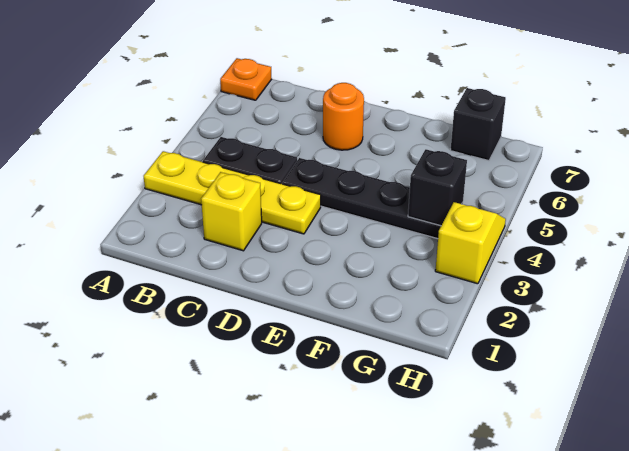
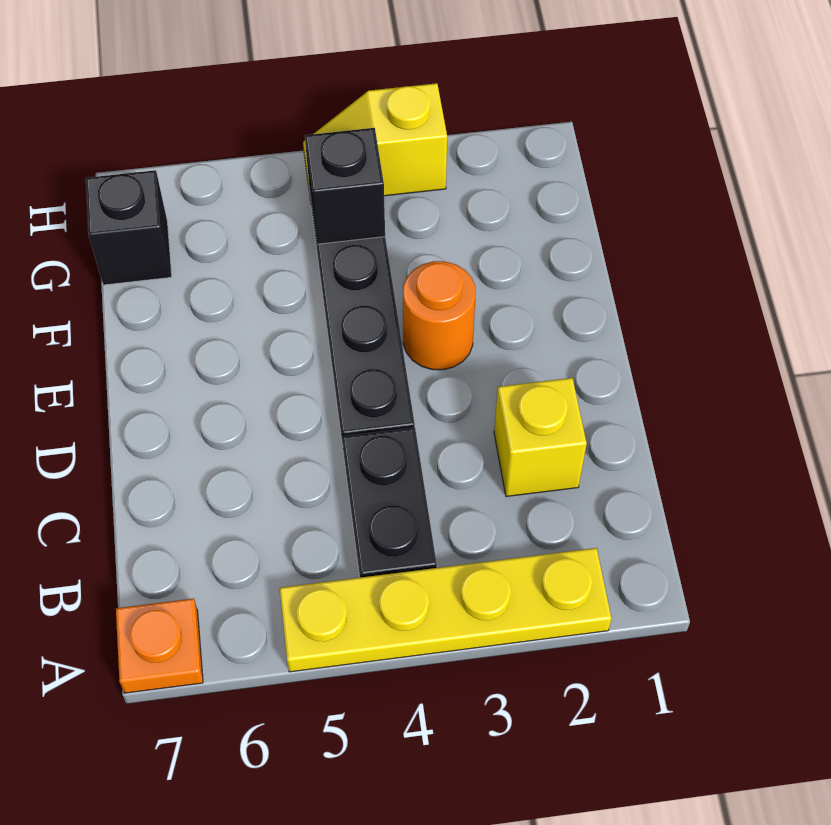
yellow plate A3:D3 level 1 -> yellow plate A2:A5 level 1
orange round brick D6 level 1 -> orange round brick E3 level 1

